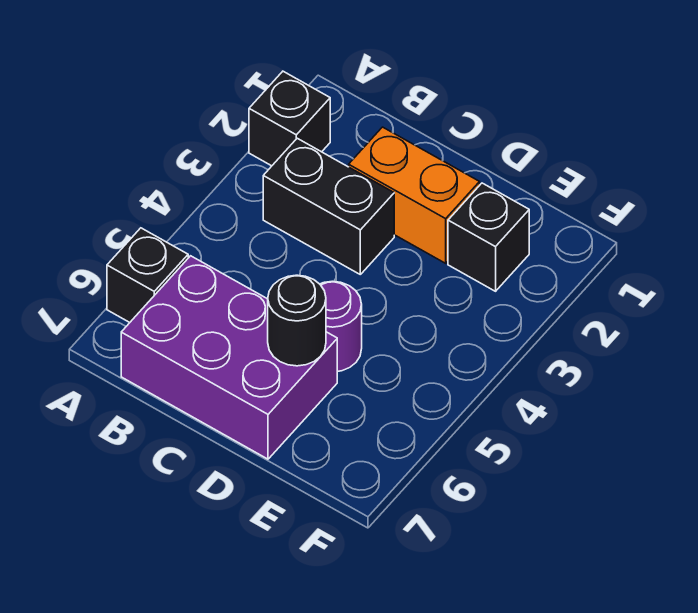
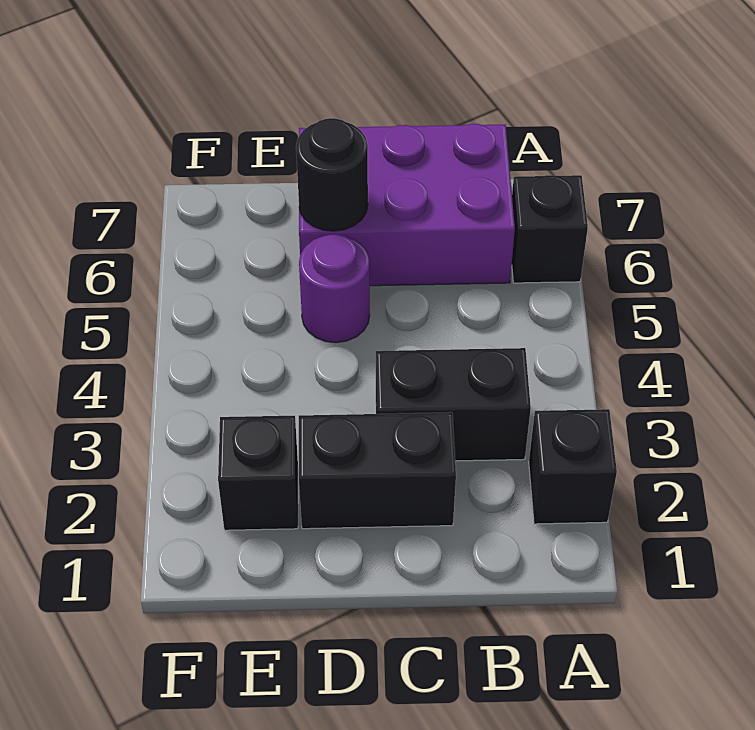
orange brick C2:D2 level 1 -> black brick C2:D2 level 1

